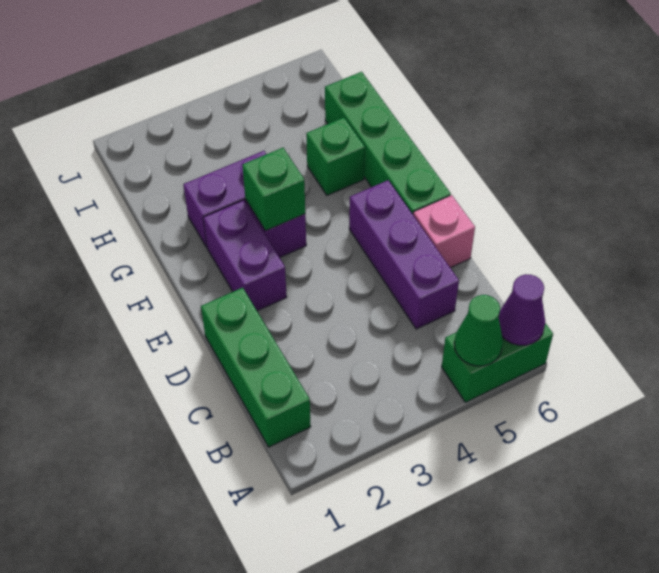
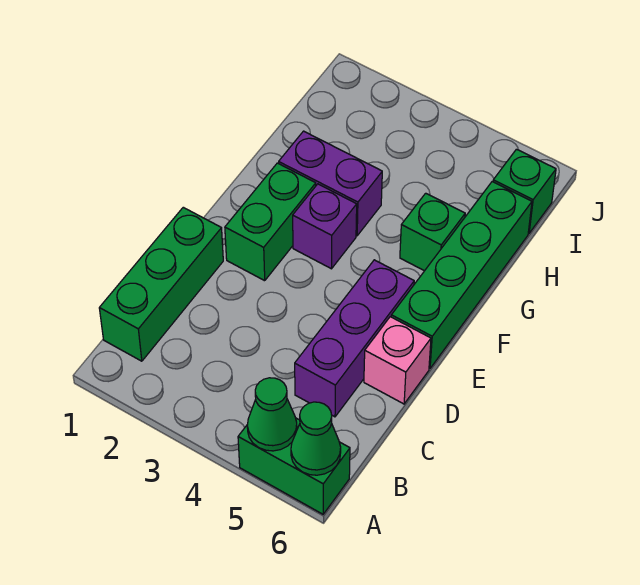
purple cone A6 level 2 -> green cone A6 level 2
purple brick E2:F2 level 1 -> green brick E2:F2 level 1
green brick F3 level 2 -> green brick I6 level 1

